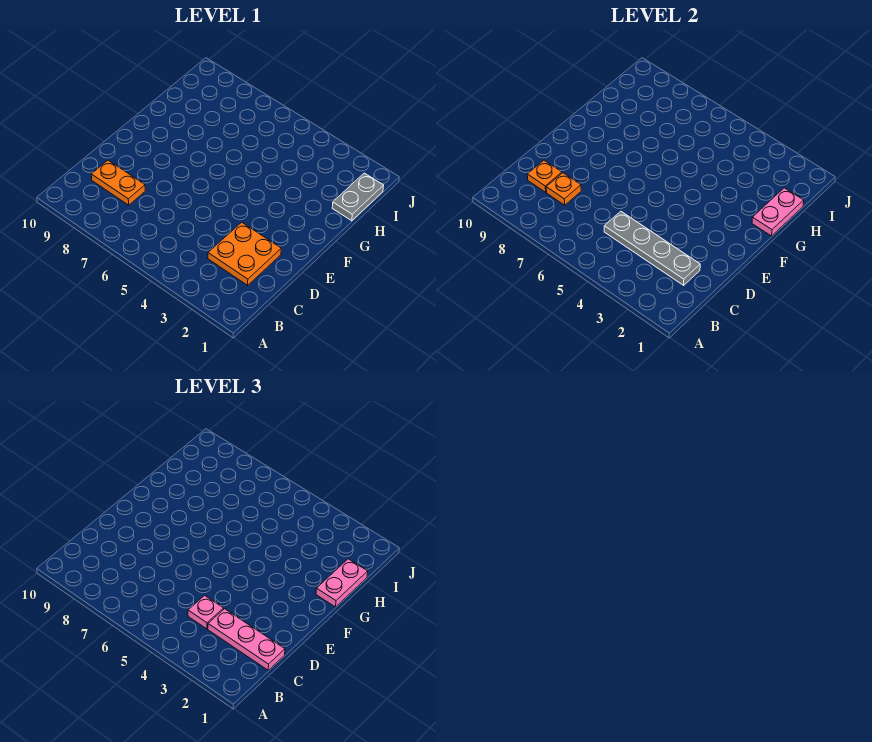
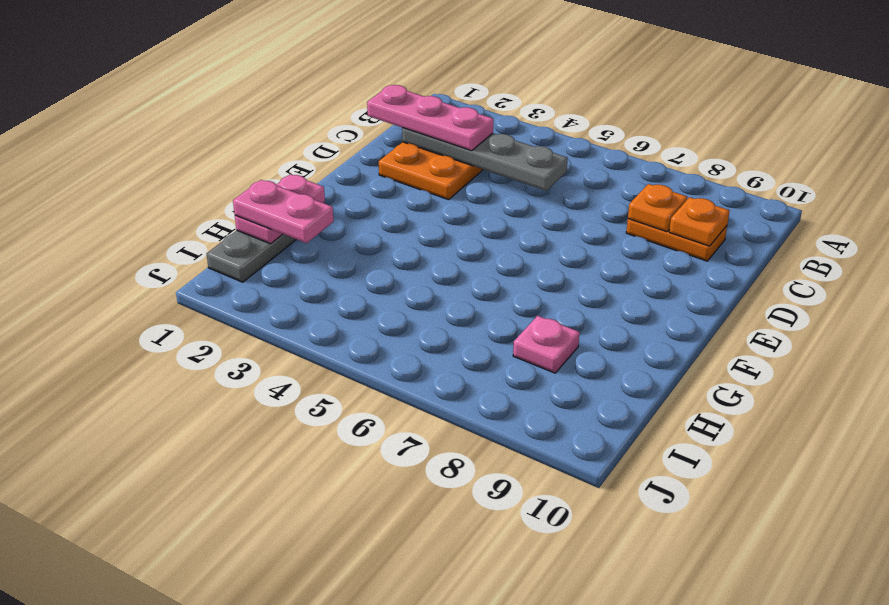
pink plate C4 level 3 -> pink plate H8 level 1
pink plate G1:H1 level 3 -> pink plate H1:H2 level 3

